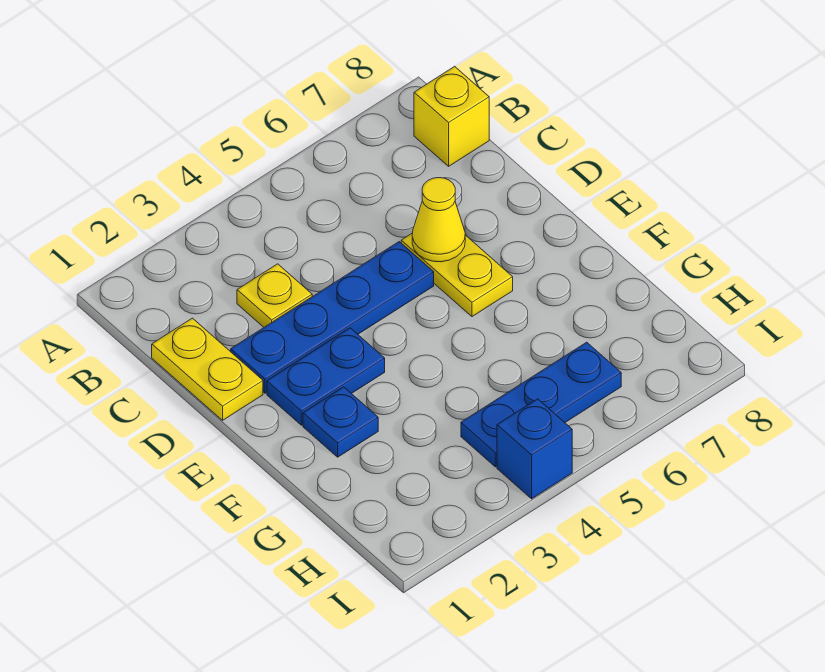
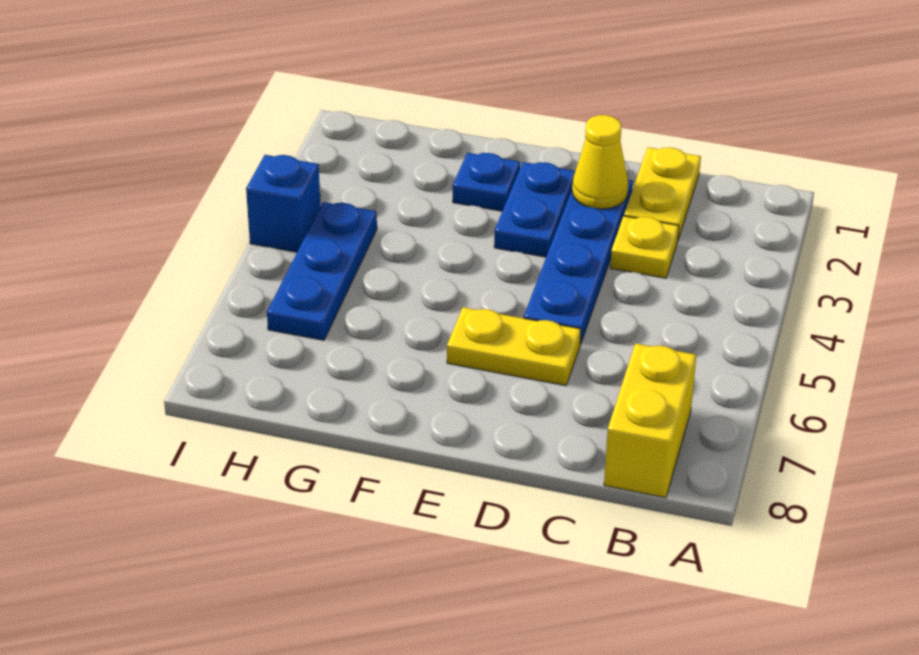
yellow brick B8 level 1 -> yellow brick B7:B8 level 1
yellow plate C1:D1 level 1 -> yellow plate C1:C2 level 1
yellow cone D6 level 2 -> yellow cone D2 level 2

